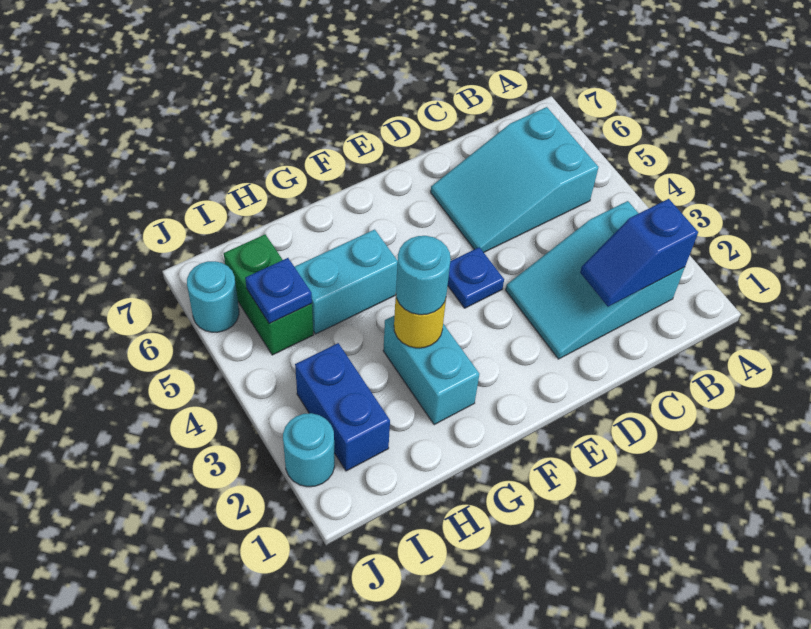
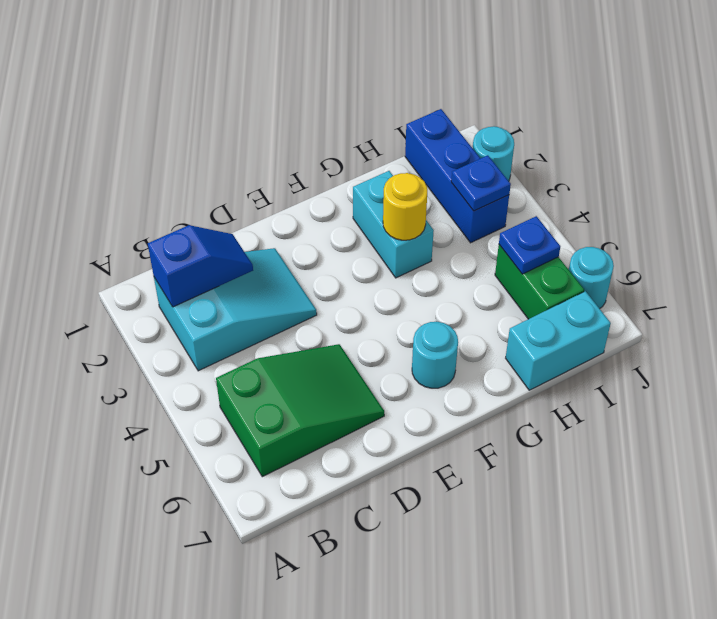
cyan slope B5:D6 level 1 top B -> green slope B5:D6 level 1 top B
blue plate E4 level 1 -> blue plate I3 level 2
cyan round brick G3 level 3 -> cyan round brick F6 level 1
cyan brick G5:H5 level 1 -> cyan brick H7:I7 level 1
blue brick I2:I3 level 1 -> blue brick I1:I3 level 1

